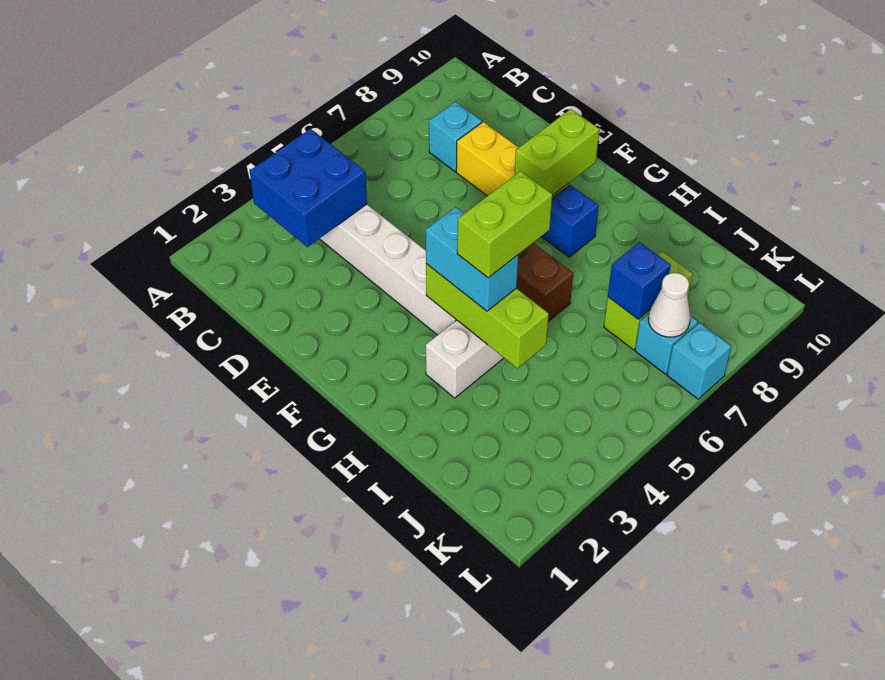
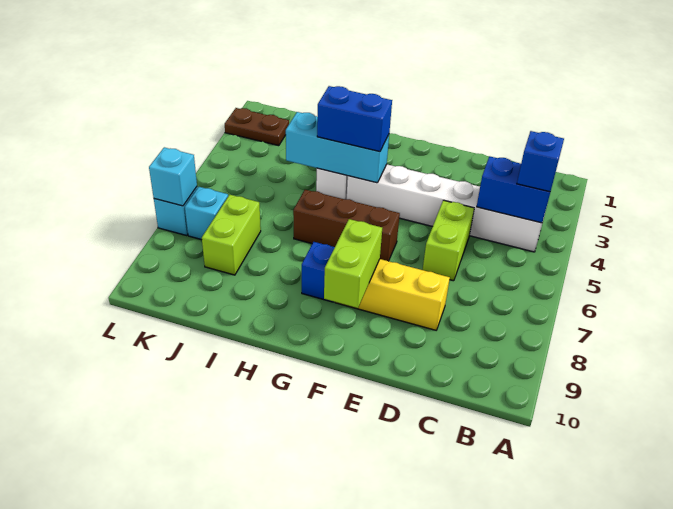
blue brick B3:C4 level 2 -> blue brick B4:C4 level 2
cyan brick C8 level 1 -> cyan brick L7 level 2
lime brick G4:I4 level 2 -> cyan brick G4:I4 level 2
cyan brick G4:H4 level 3 -> blue brick G4:H4 level 3
lime brick H4:H5 level 4 -> lime brick D5:D6 level 1
blue brick J7 level 2 -> blue brick B4 level 3
none -> brown plate K2:L2 level 1
white cone K7 level 2 -> none

